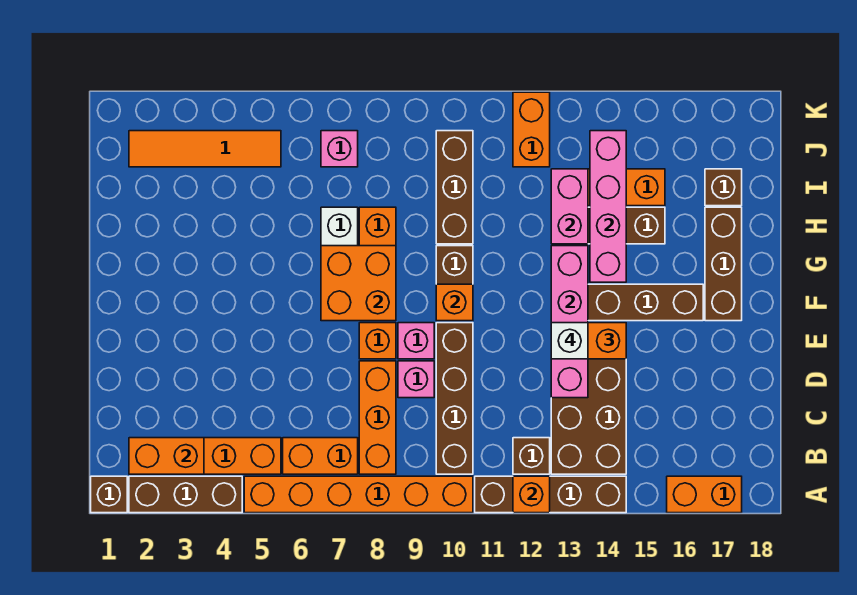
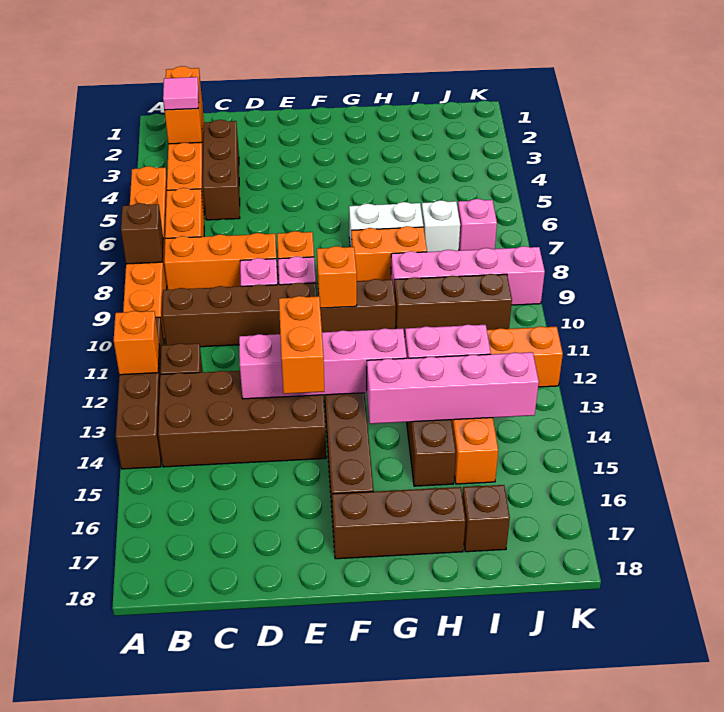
brown brick A1 level 1 -> brown brick A8 level 2
brown brick A2:A4 level 1 -> brown brick C3:C5 level 1
orange brick A16:A17 level 1 -> none
none -> pink tile B3 level 3
white brick E13 level 4 -> white brick I7 level 1
orange brick F7:G8 level 2 -> none
none -> pink brick H9:K9 level 1
orange tile J2:J5 level 1 -> none

